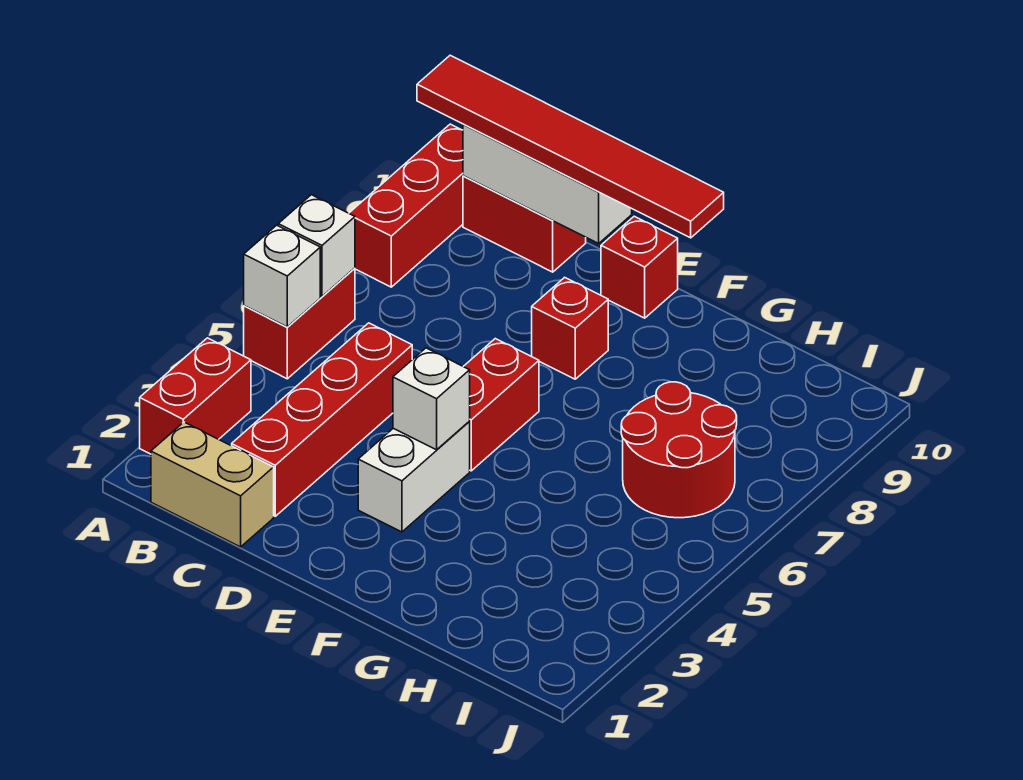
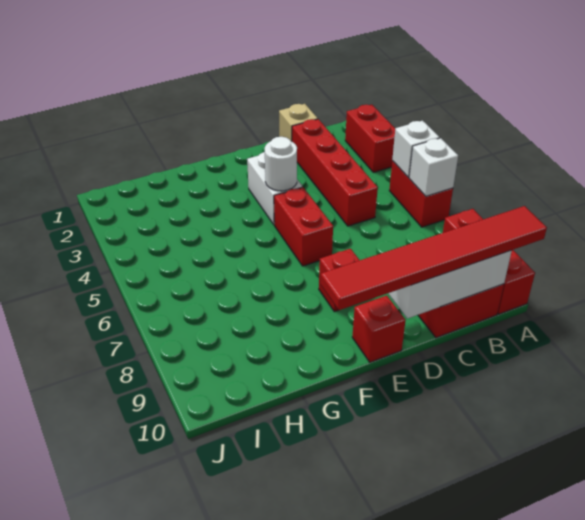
tan brick B1:C1 level 1 -> tan brick C1 level 1
white brick E4 level 2 -> white round brick E4 level 2
red round brick H6:I7 level 1 -> none

